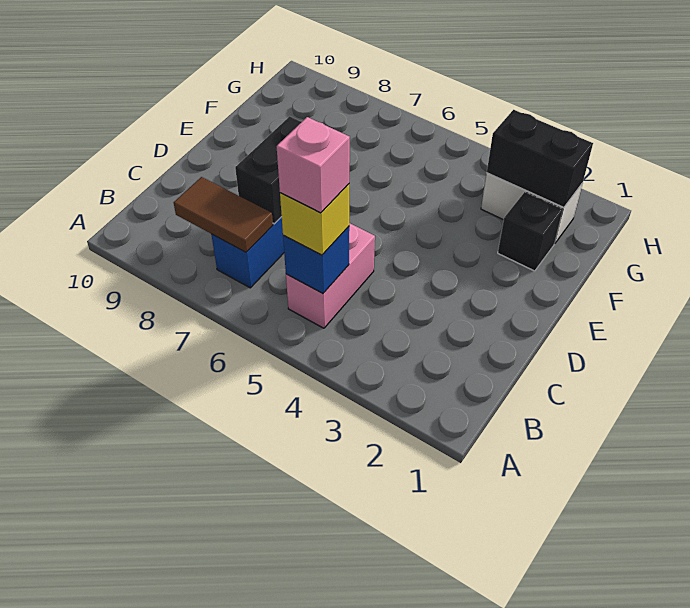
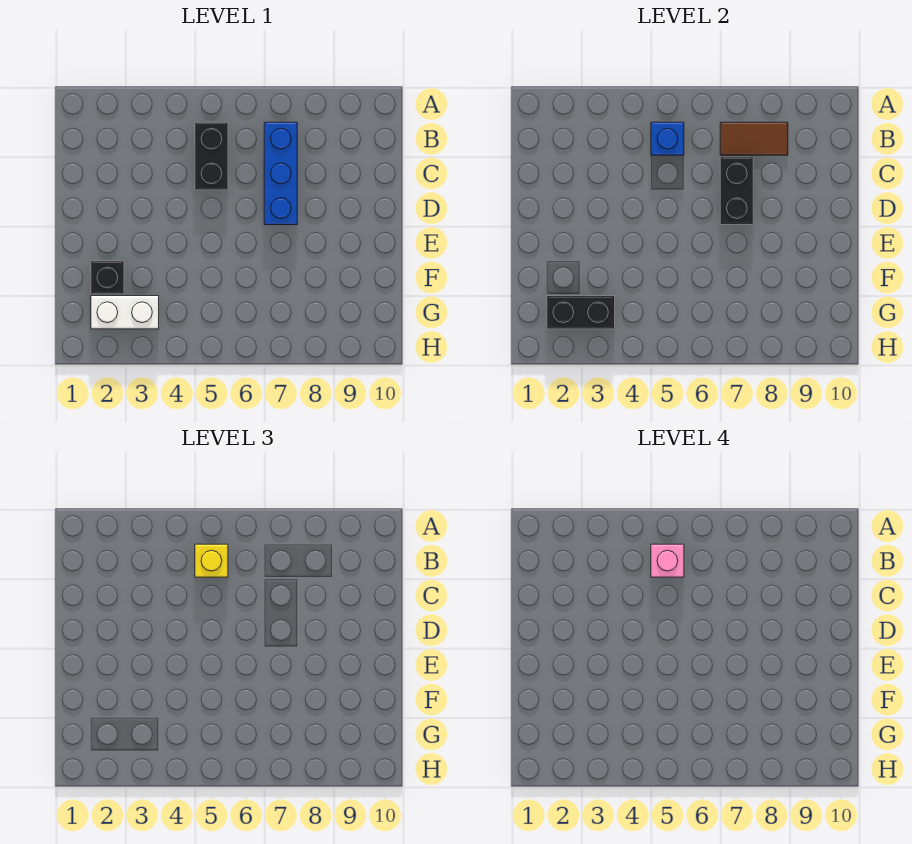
pink brick B5:C5 level 1 -> black brick B5:C5 level 1

